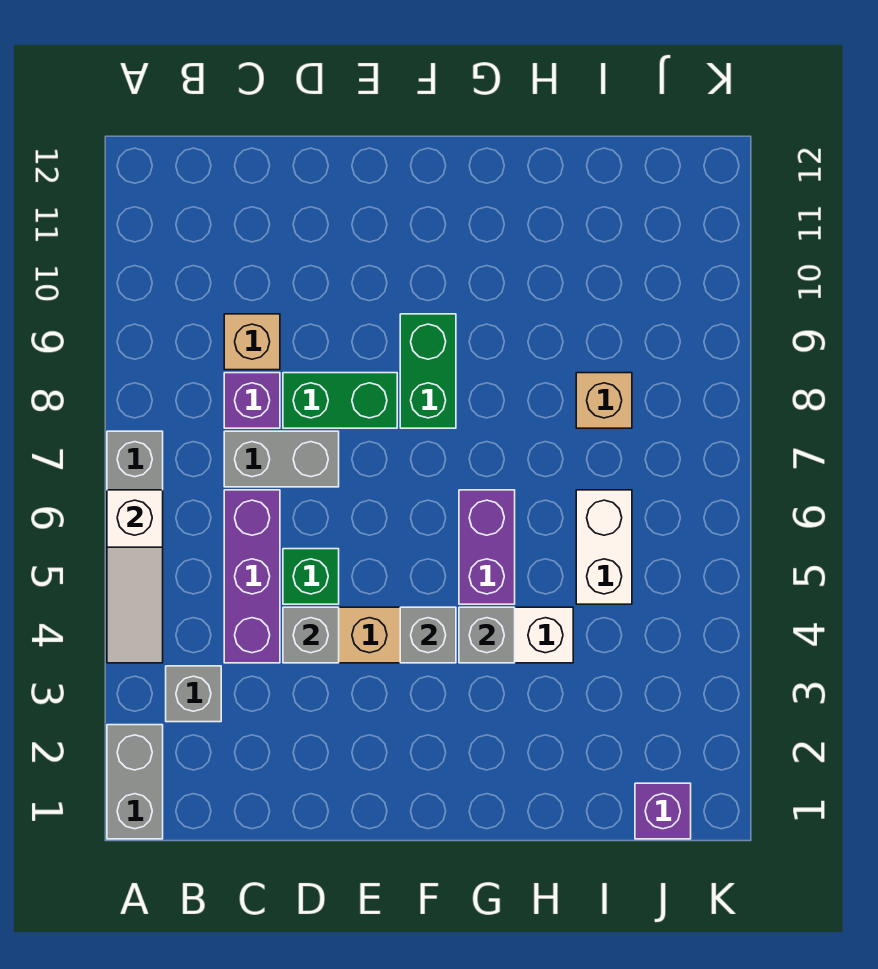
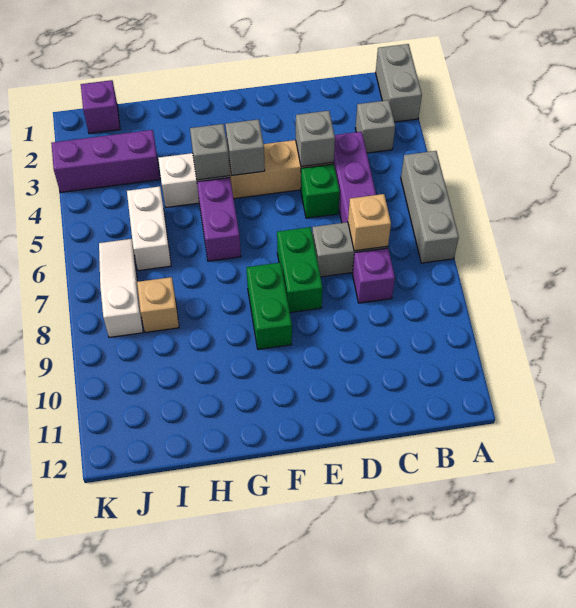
white slope A4:A6 level 2 top 6 -> white slope J6:J8 level 1 top 8
tan brick C9 level 1 -> tan brick C7 level 2
green brick D8:E8 level 1 -> green brick E7:E8 level 1
none -> purple brick I3:K3 level 1

